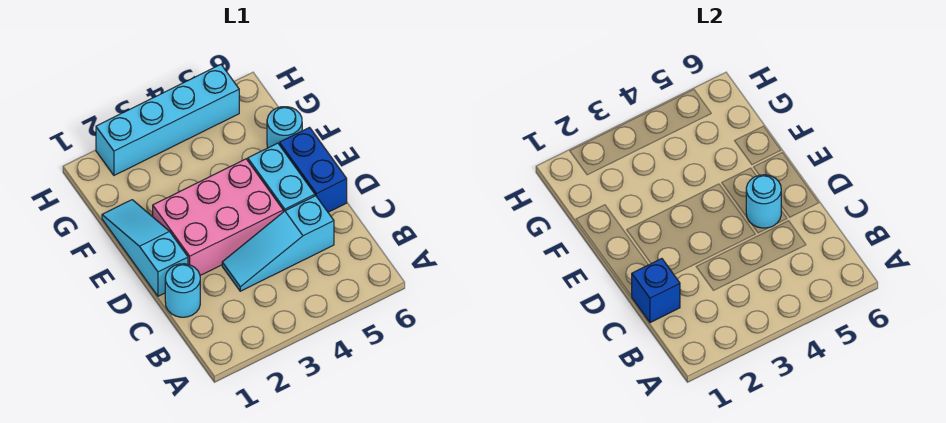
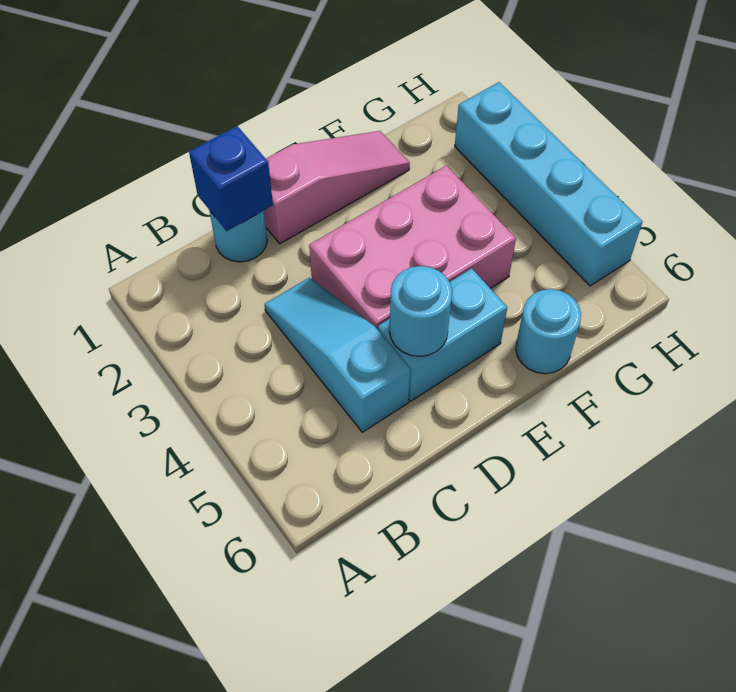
cyan slope D1:F1 level 1 top D -> pink slope D1:F1 level 1 top D
pink brick D2:E4 level 1 -> pink brick D3:F4 level 1
blue brick D6:E6 level 1 -> none

